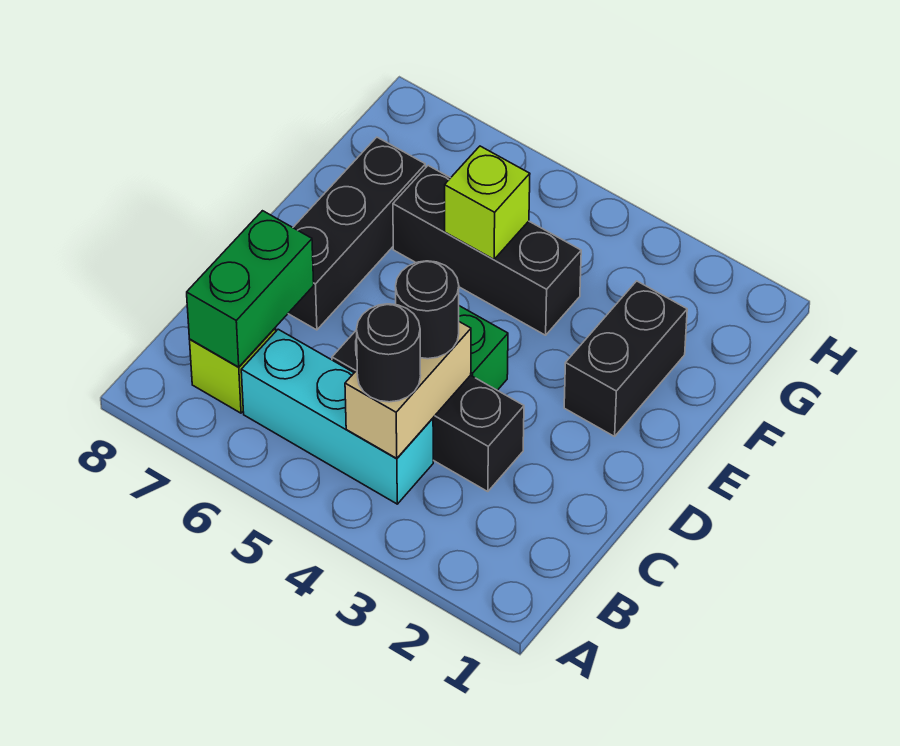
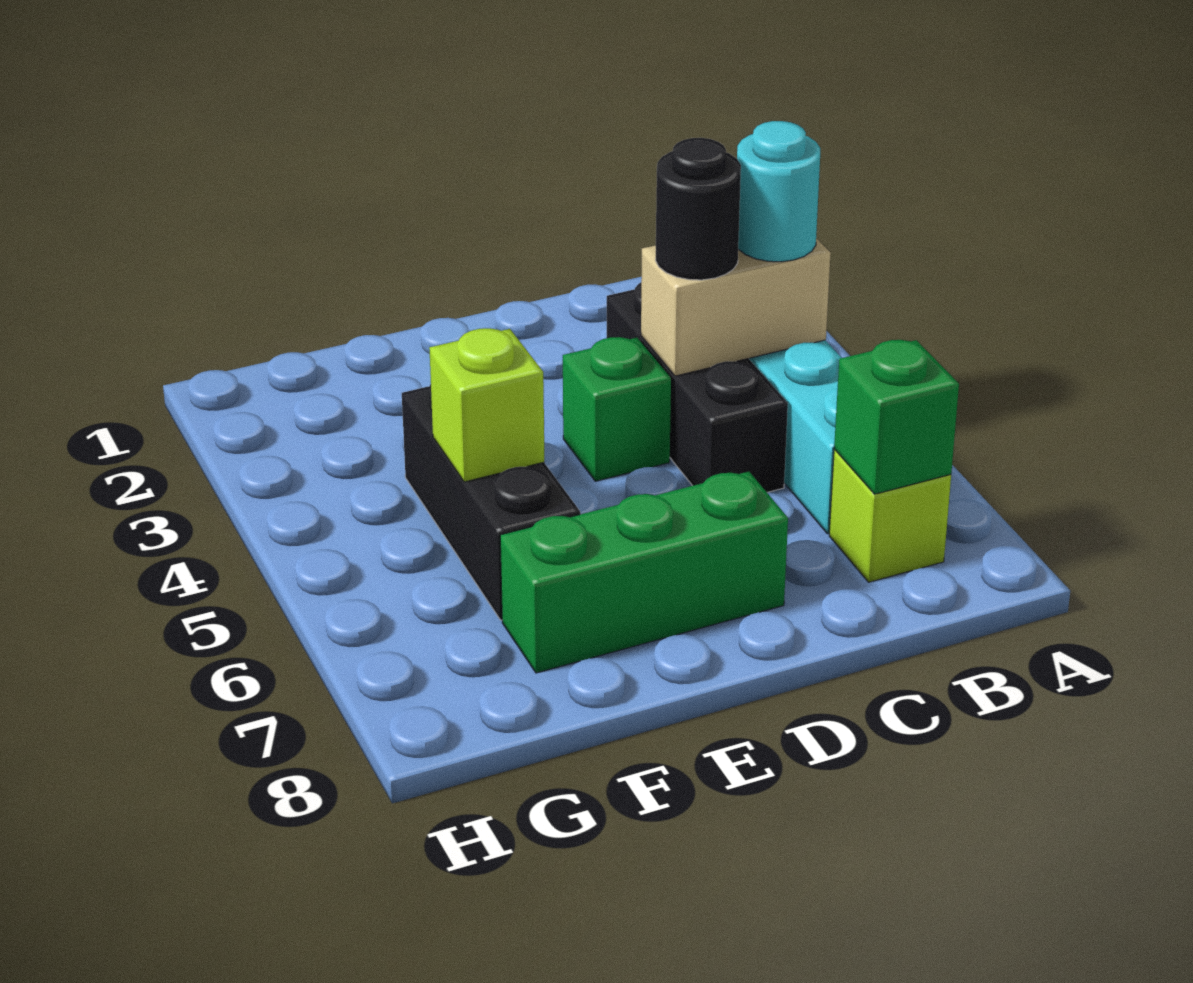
black round brick B4 level 3 -> cyan round brick B4 level 3
green brick B7:C7 level 2 -> green brick B7 level 2
black brick D7:F7 level 1 -> green brick D7:F7 level 1
black brick E2:F2 level 1 -> none

